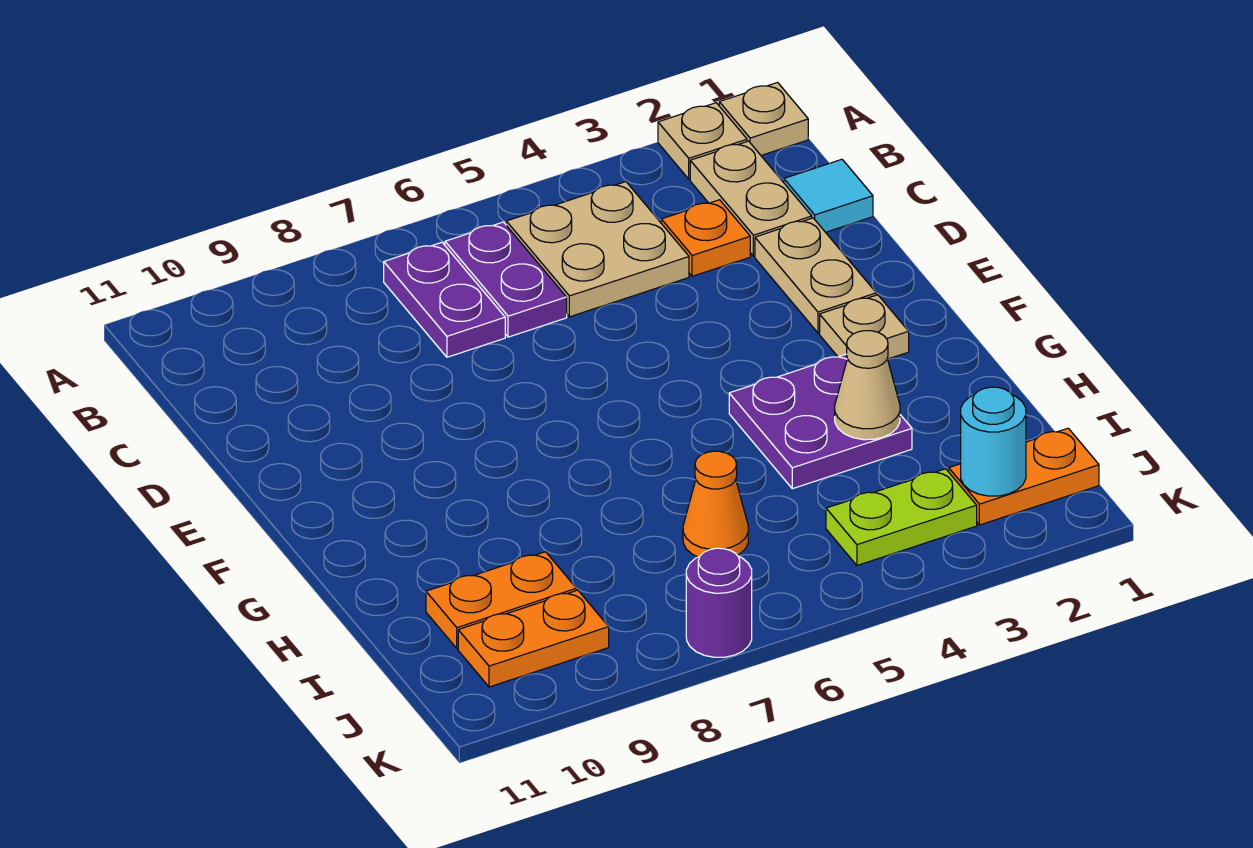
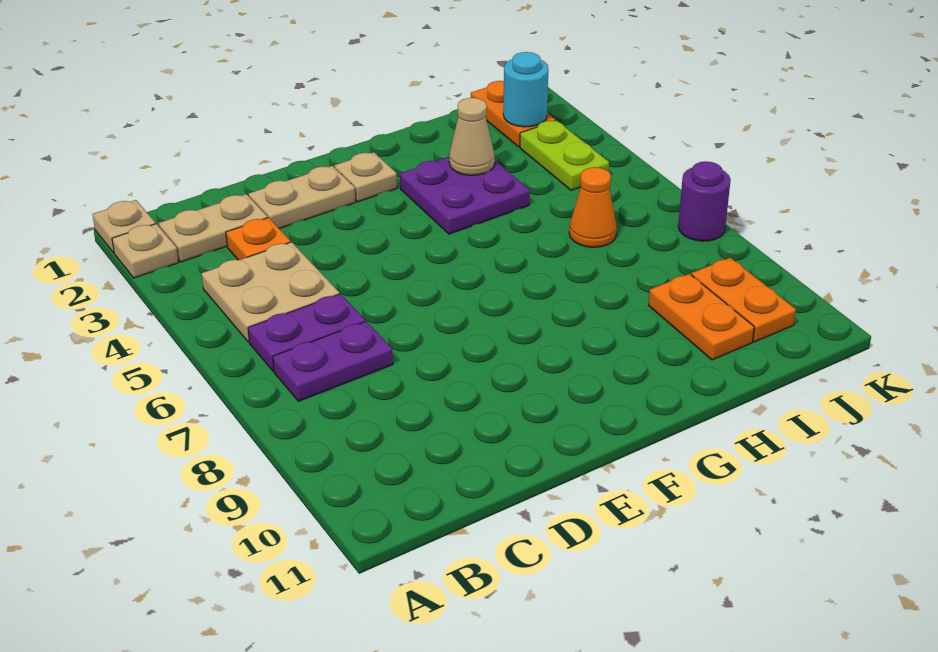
cyan tile C1 level 1 -> none

